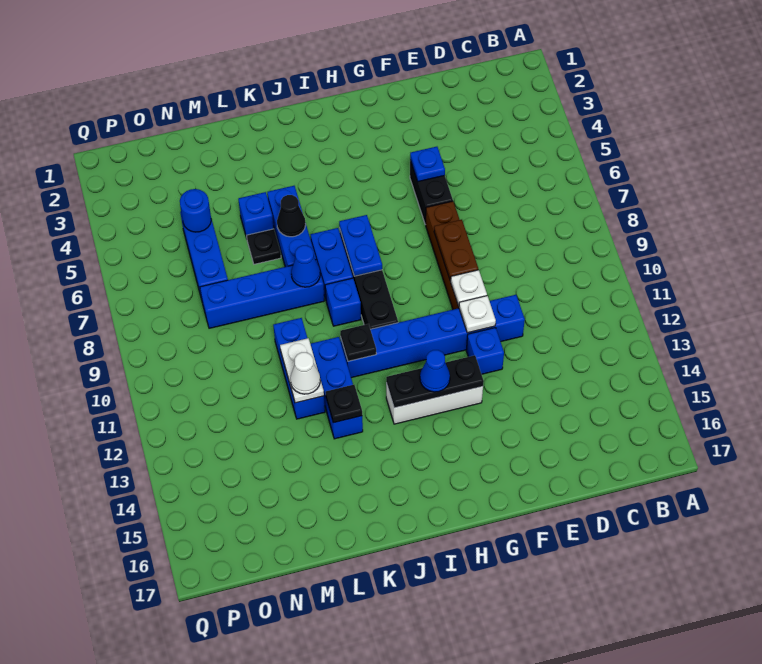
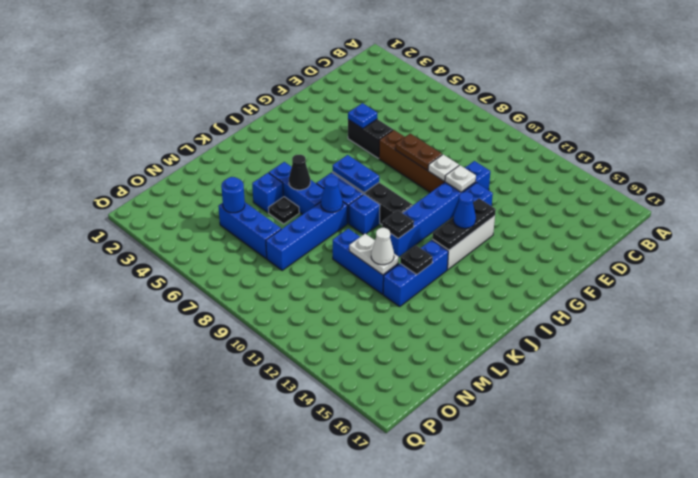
blue brick K11:K13 level 1 -> blue brick J13:L13 level 1

